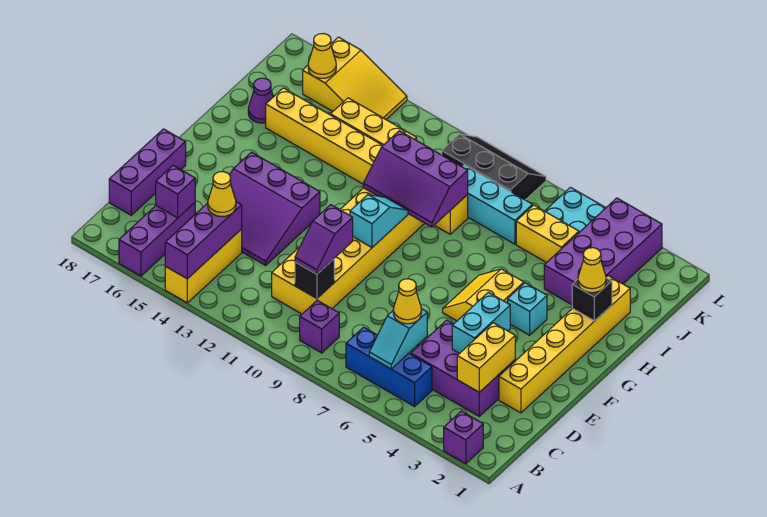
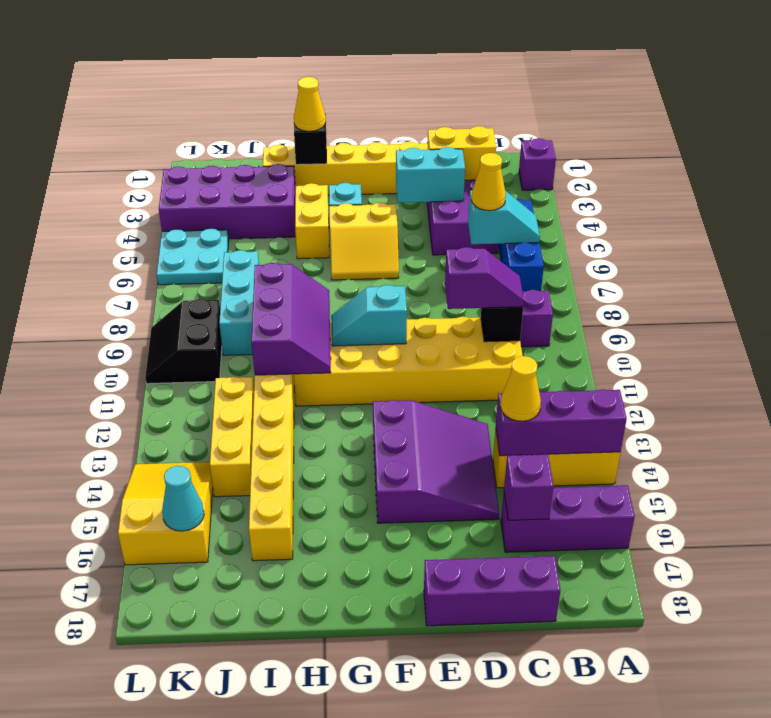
purple cone I17 level 1 -> none
yellow brick J5:J6 level 1 -> yellow brick H4:H5 level 1
black slope K8:L10 level 1 top K -> black slope K9:L10 level 1 top K
yellow cone K16 level 2 -> cyan cone K16 level 2

